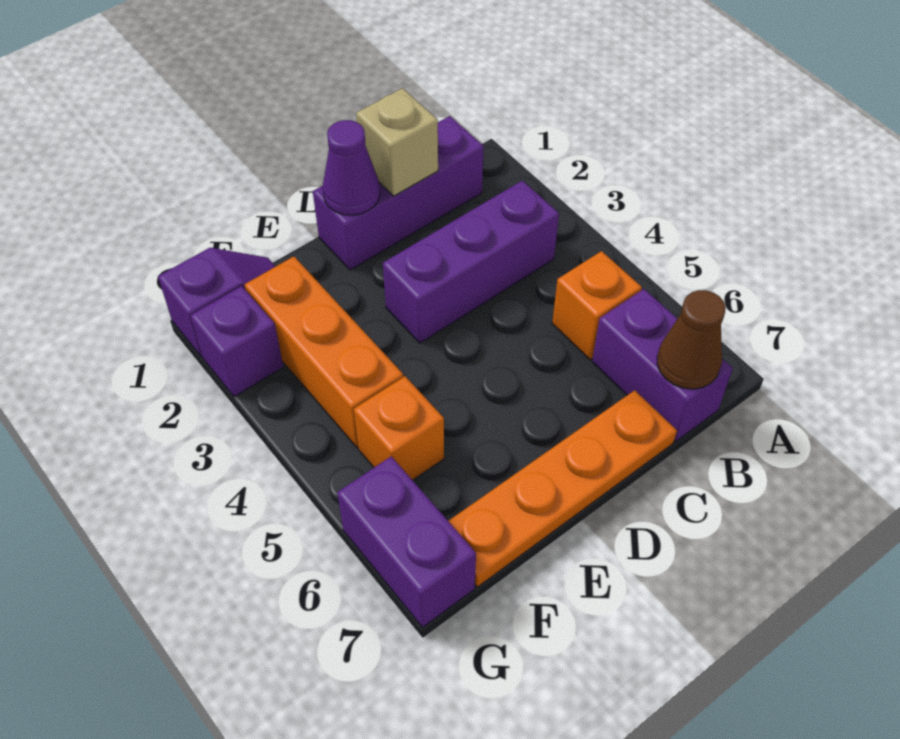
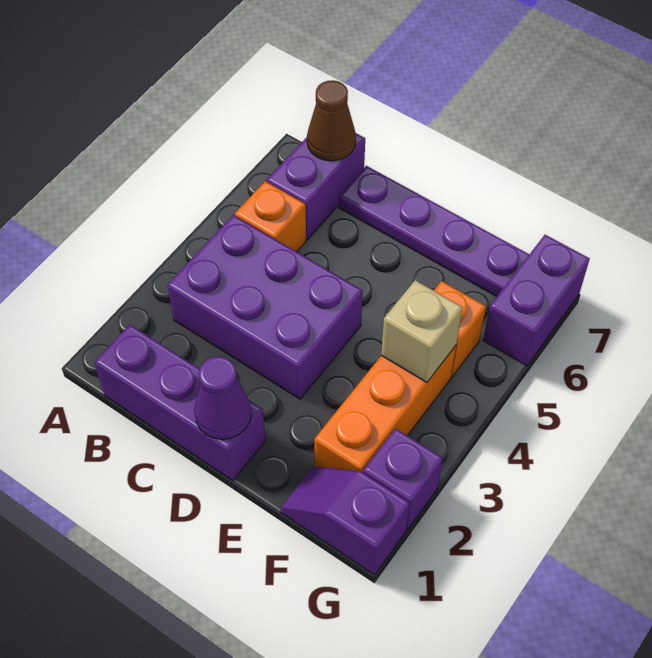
purple brick B3:D3 level 1 -> purple brick B3:D4 level 1
tan brick C1 level 2 -> tan brick F4 level 2
orange plate C7:F7 level 1 -> purple plate C7:F7 level 1

